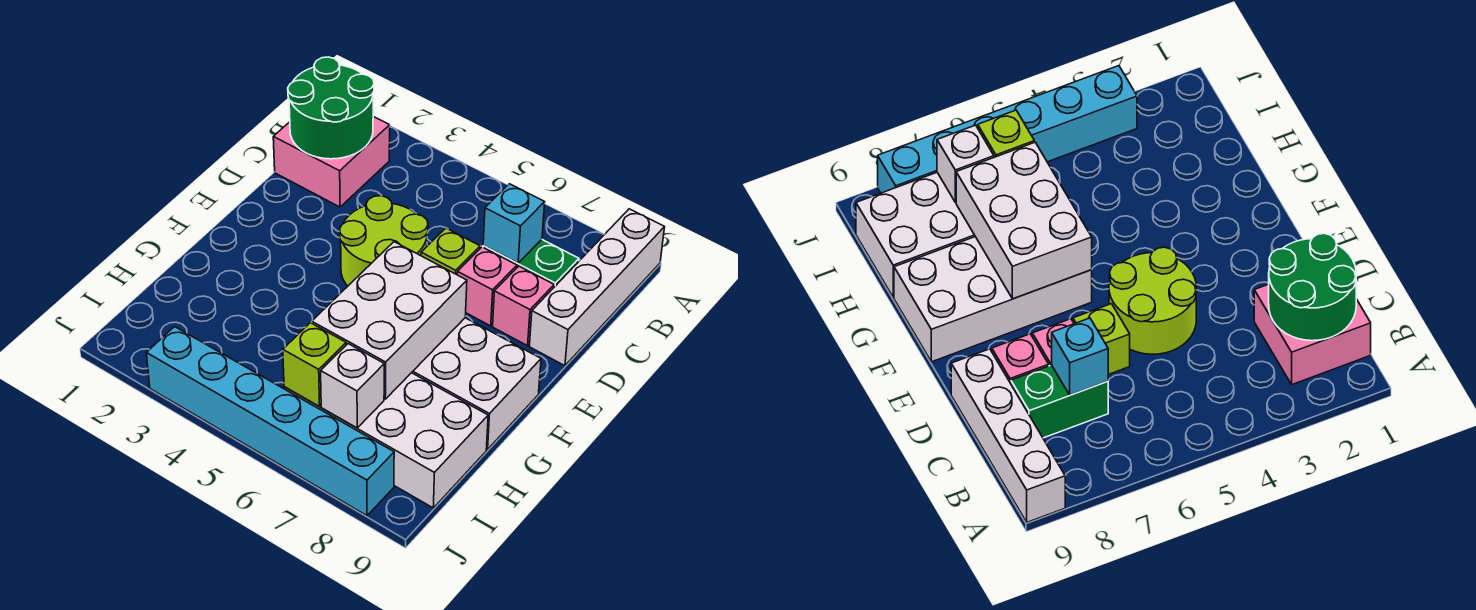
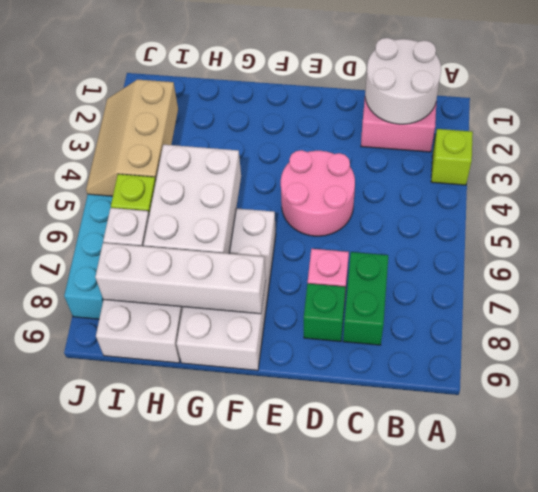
white brick A9:D9 level 1 -> white brick F8:I8 level 2
green round brick B1:C2 level 2 -> white round brick B1:C2 level 2
cyan brick C7 level 2 -> none
lime round brick D4:E5 level 1 -> pink round brick D4:E5 level 1
lime brick D6 level 1 -> lime brick A3 level 1
pink brick D8 level 1 -> green brick D8 level 1
white brick F6:H7 level 2 -> white brick G5:H7 level 2
none -> tan slope I3:J5 level 2 top I

